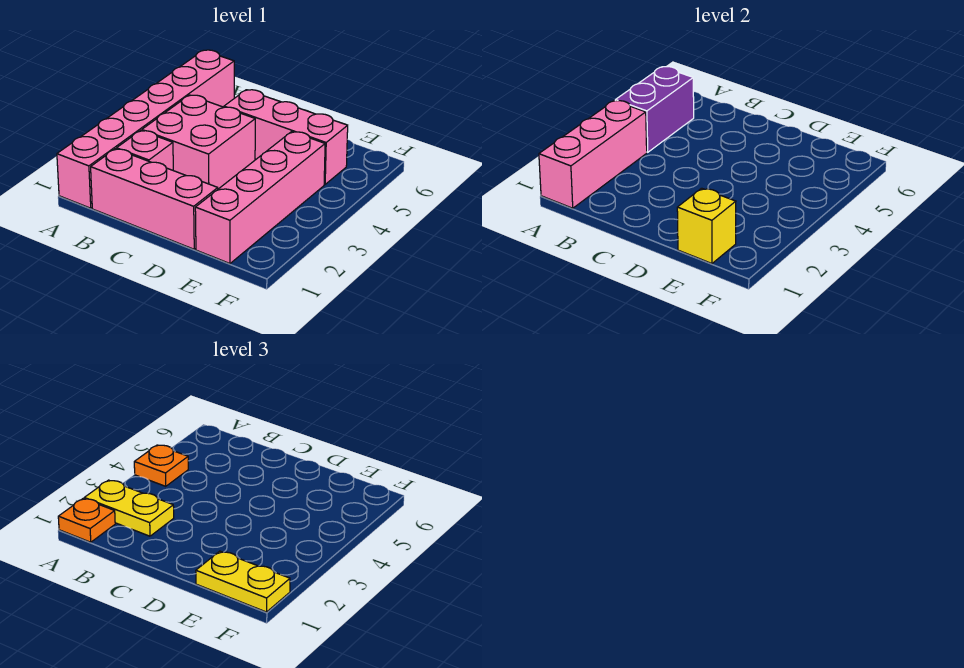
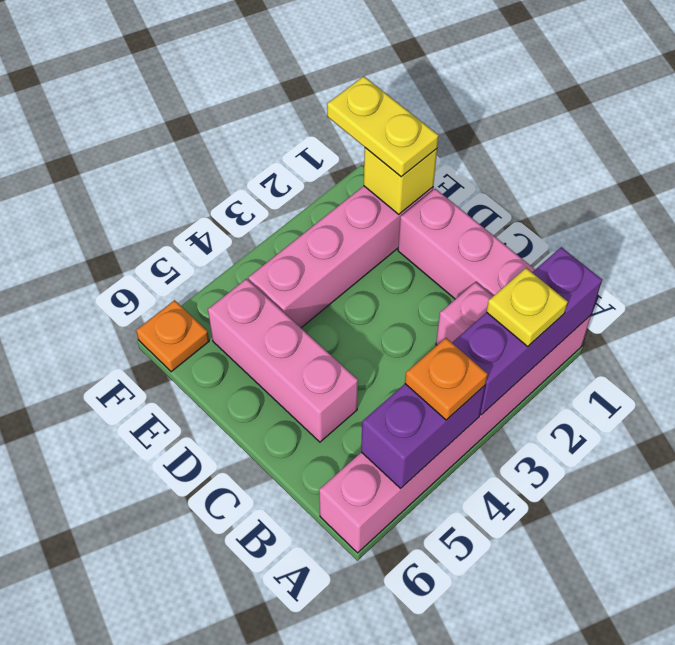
pink brick A1:A3 level 2 -> purple brick A1:A3 level 2
orange plate A1 level 3 -> orange plate F6 level 1
yellow plate A2:B2 level 3 -> yellow plate A2 level 3
pink brick B3:C4 level 1 -> none

